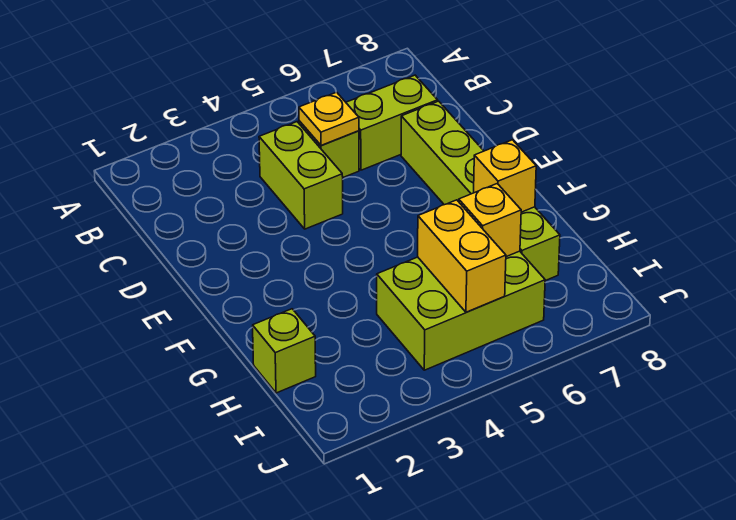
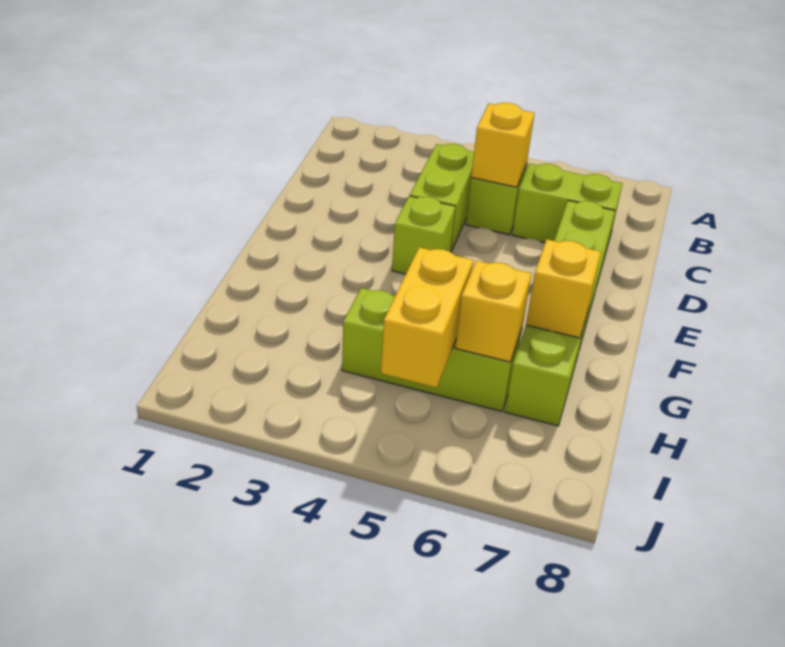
yellow plate C5 level 2 -> yellow brick C5 level 2
lime brick H1 level 1 -> lime brick E4 level 1
lime brick H4:I6 level 1 -> lime brick H4:H6 level 1

